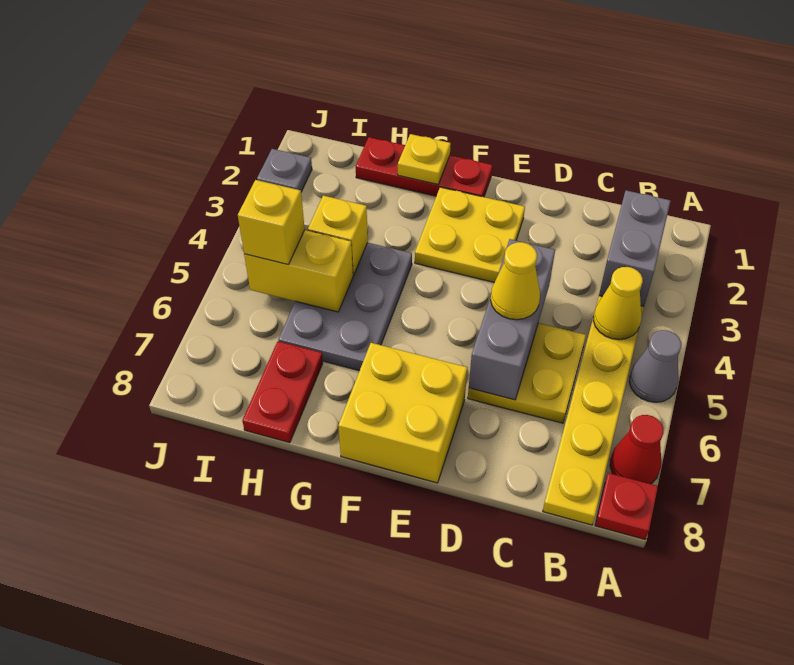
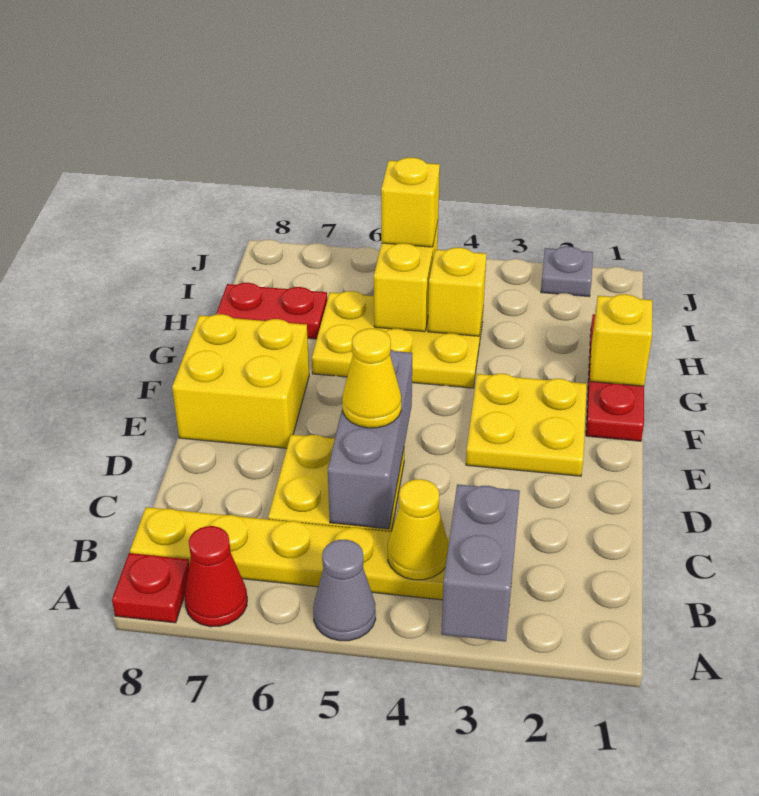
grey brick B2:B3 level 2 -> grey brick A3:B3 level 2
grey brick D4:D6 level 2 -> grey brick C5:E5 level 2
yellow plate G1 level 2 -> yellow brick G1 level 2
grey plate G4:H6 level 1 -> yellow plate G4:H6 level 1

